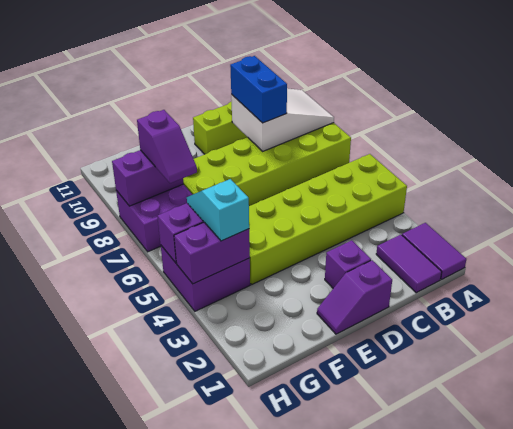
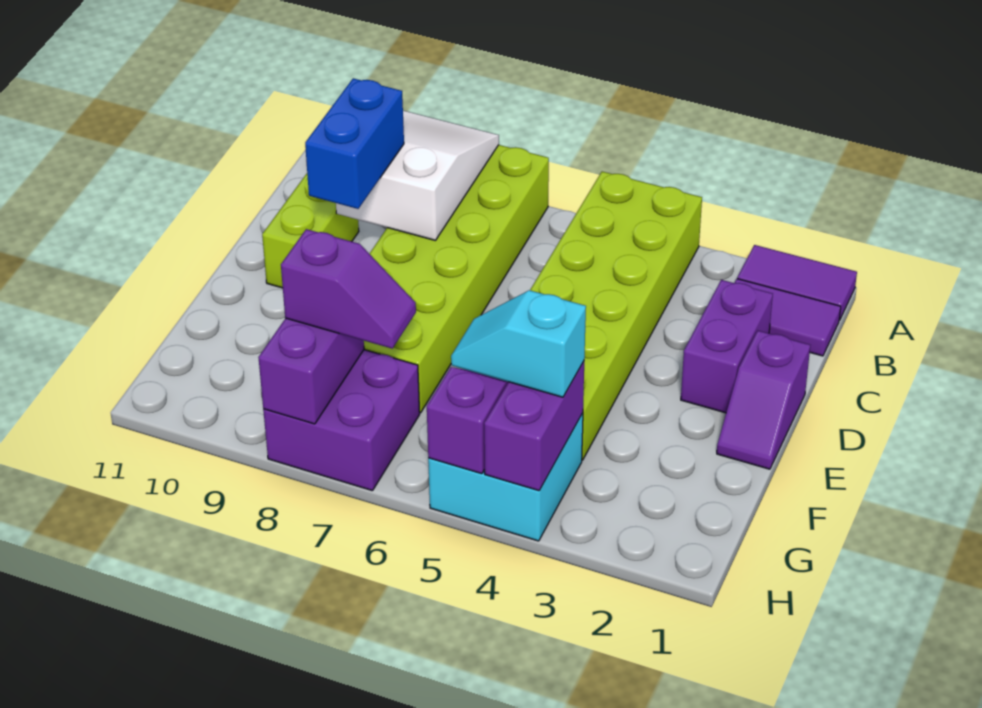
blue brick C8:C9 level 3 -> blue brick C9:D9 level 3
purple brick D2 level 1 -> purple brick C2:D2 level 1
purple brick G4:H5 level 1 -> cyan brick G4:H5 level 1

